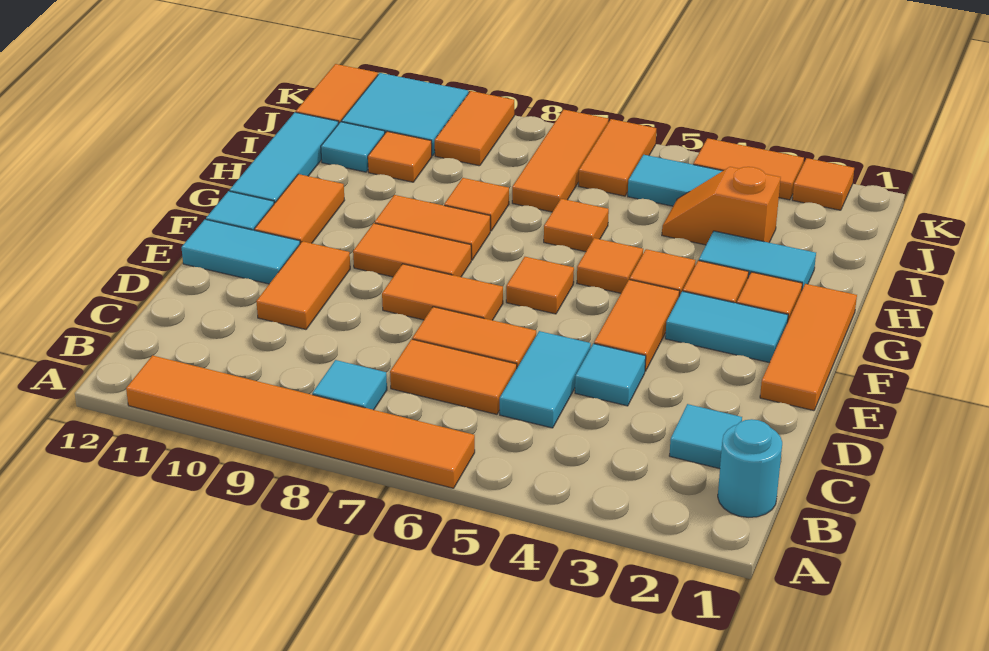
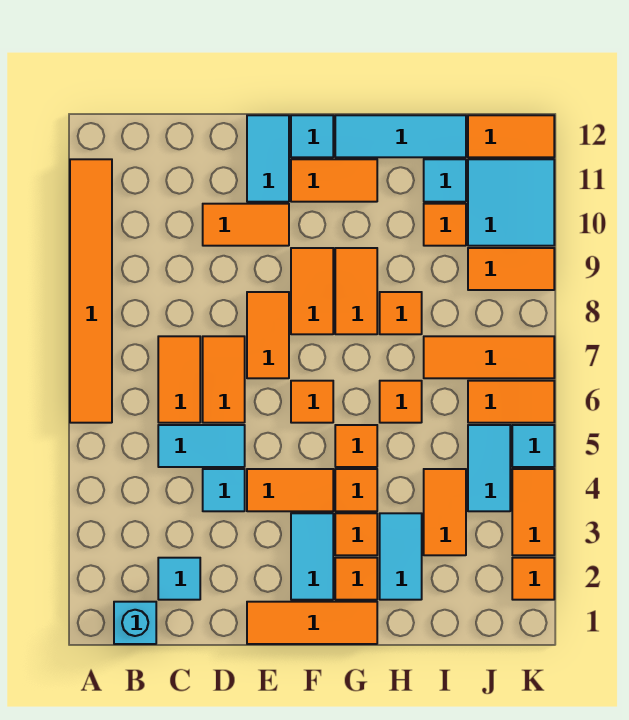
cyan round brick B1 level 1 -> cyan brick B1 level 1
cyan tile B8 level 1 -> cyan tile K5 level 1
orange slope I3:I4 level 1 top 3 -> orange tile I3:I4 level 1

